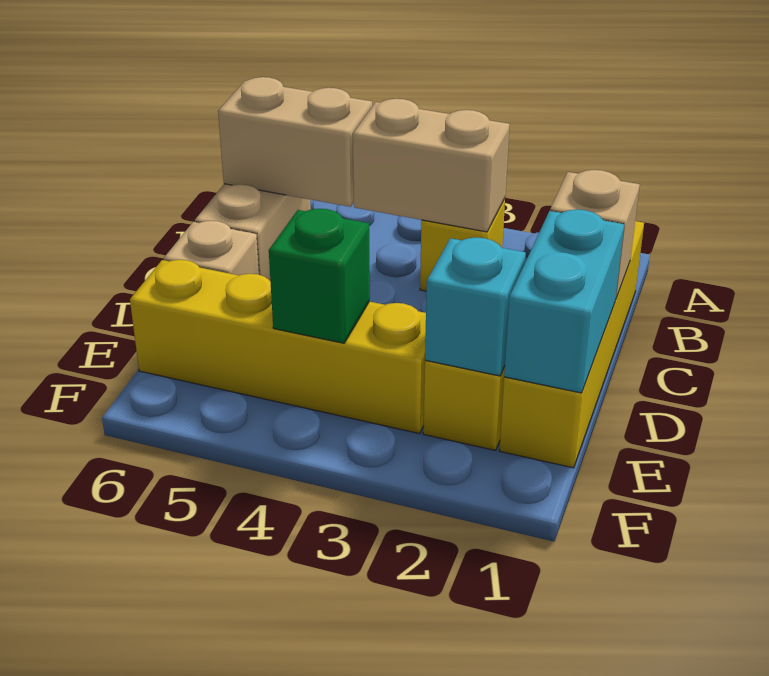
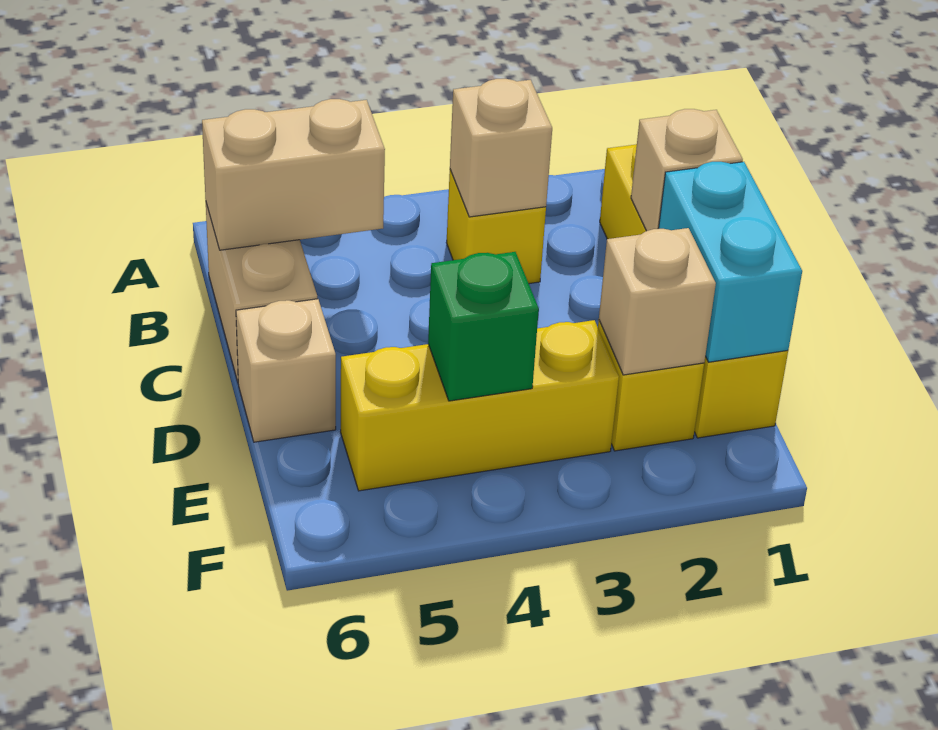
tan brick B3:B4 level 2 -> tan brick B3 level 2
cyan brick E2 level 2 -> tan brick E2 level 2
yellow brick E3:E6 level 1 -> yellow brick E3:E5 level 1

